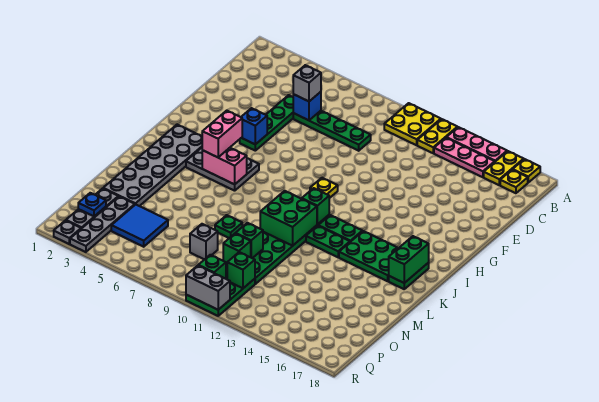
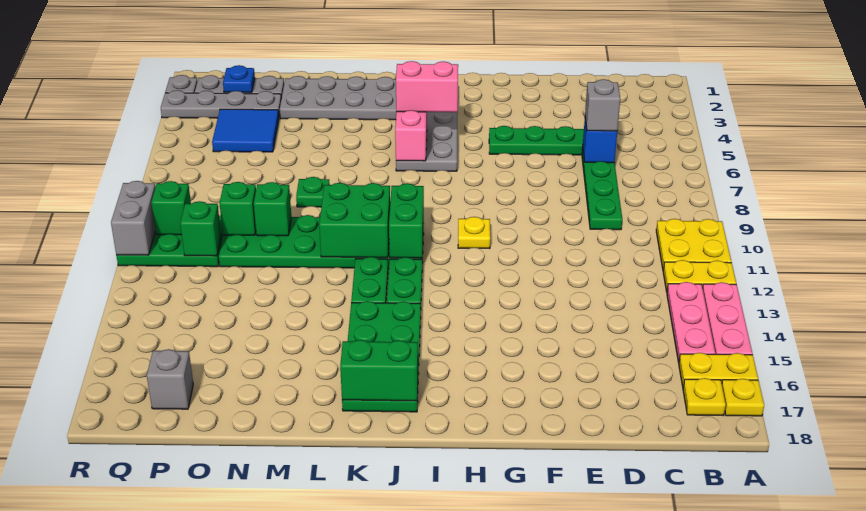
blue brick G5 level 2 -> none
green brick J11 level 2 -> green brick J10:J11 level 2
grey brick O8 level 1 -> grey brick P17 level 1

